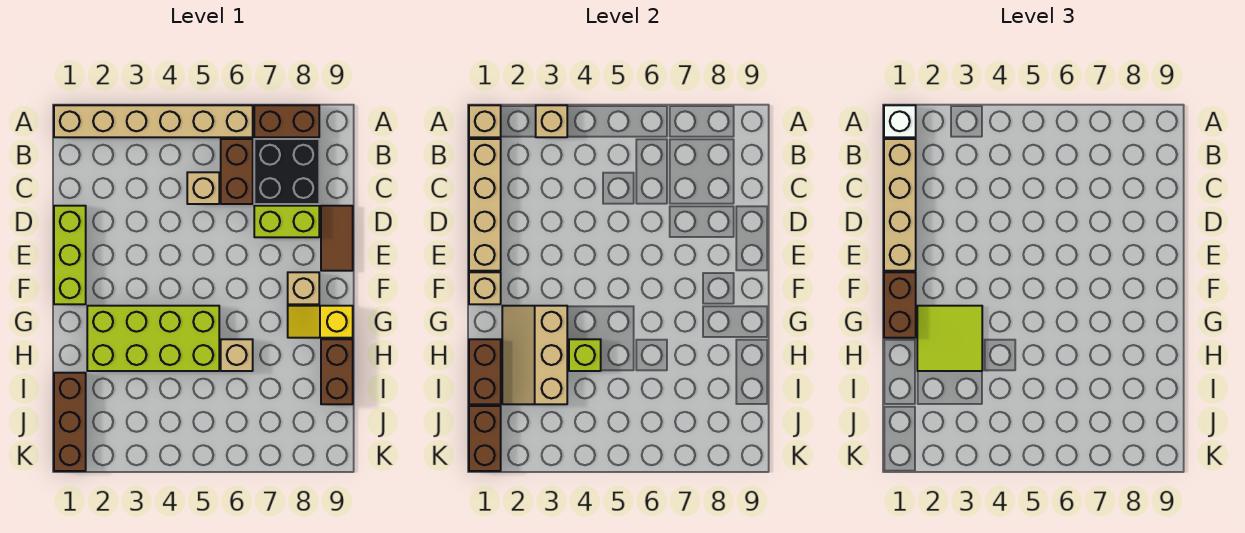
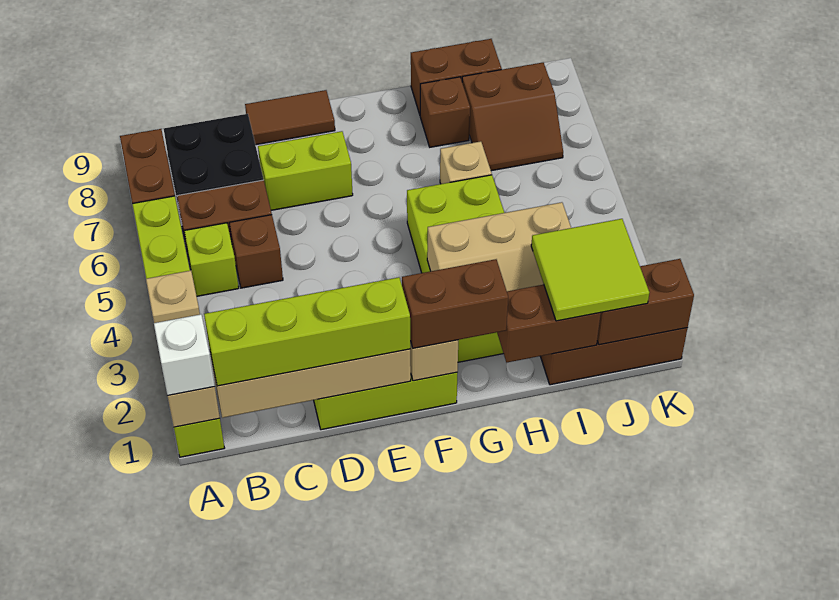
tan brick A1:A6 level 1 -> lime brick A1:A6 level 1
tan brick B1:E1 level 3 -> lime brick B1:E1 level 3
tan brick C5 level 1 -> brown brick C5 level 1
lime brick D7:D8 level 1 -> lime brick D7:E7 level 1
tan brick F8 level 1 -> none
lime tile G2:H3 level 3 -> lime tile I1:J2 level 3
yellow slope G8:G9 level 1 top 9 -> none
lime brick H4 level 2 -> lime brick B5 level 1
none -> brown brick H8 level 1
none -> brown slope I7:J8 level 1 top 8

